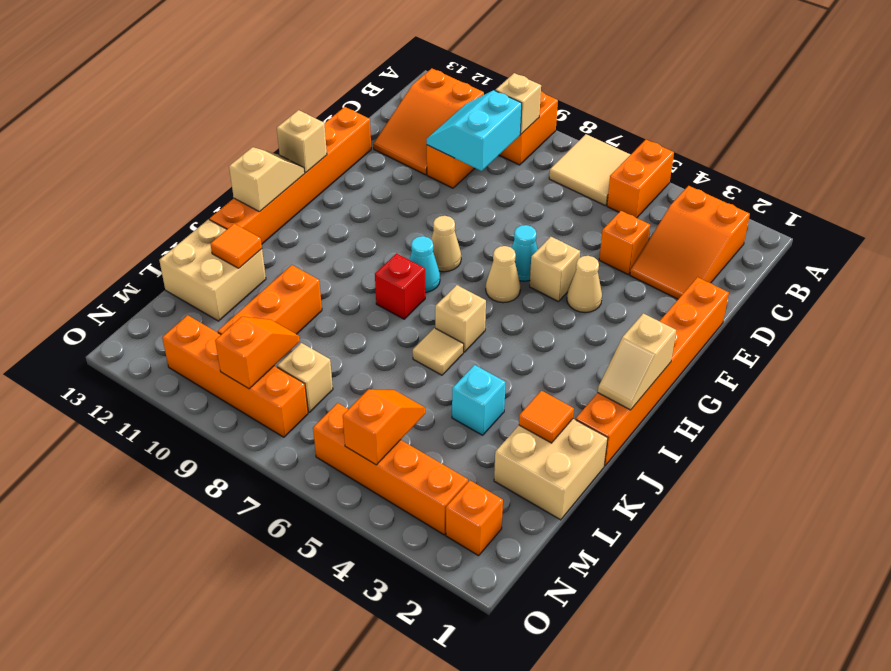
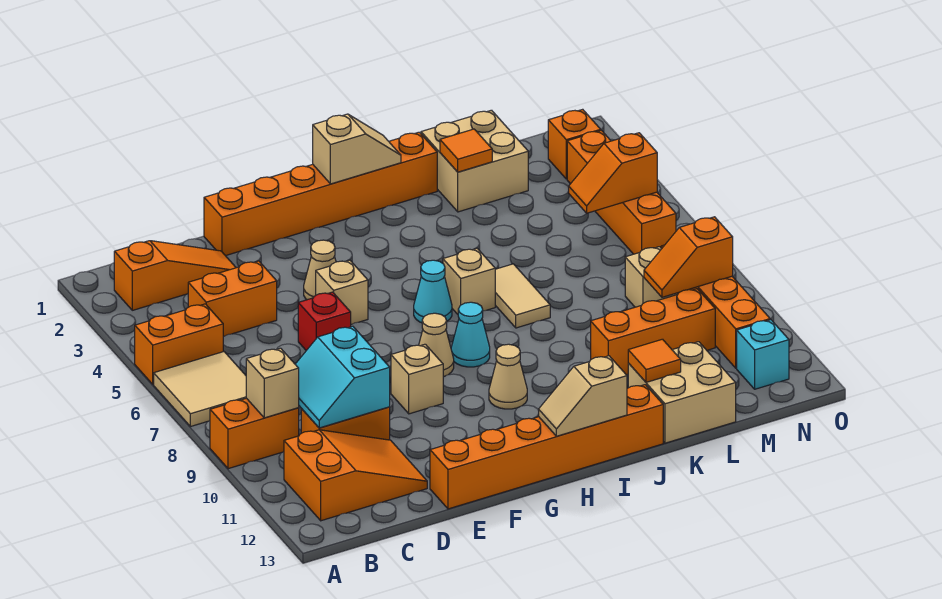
orange slope B2:D3 level 1 top B -> orange slope B2:D2 level 1 top B
cyan slope C9:D10 level 2 top 9 -> cyan slope C9:D10 level 2 top D
orange brick D4 level 1 -> orange brick C4:D4 level 1
cyan cone F6 level 1 -> cyan cone H6 level 1
tan cone G6 level 1 -> tan cone H10 level 1
tan brick G13 level 2 -> tan brick F9 level 1
red brick I8 level 1 -> red brick E6 level 1
tan tile J6 level 1 -> tan tile J6:J7 level 1
cyan brick K4 level 1 -> cyan brick N12 level 1

